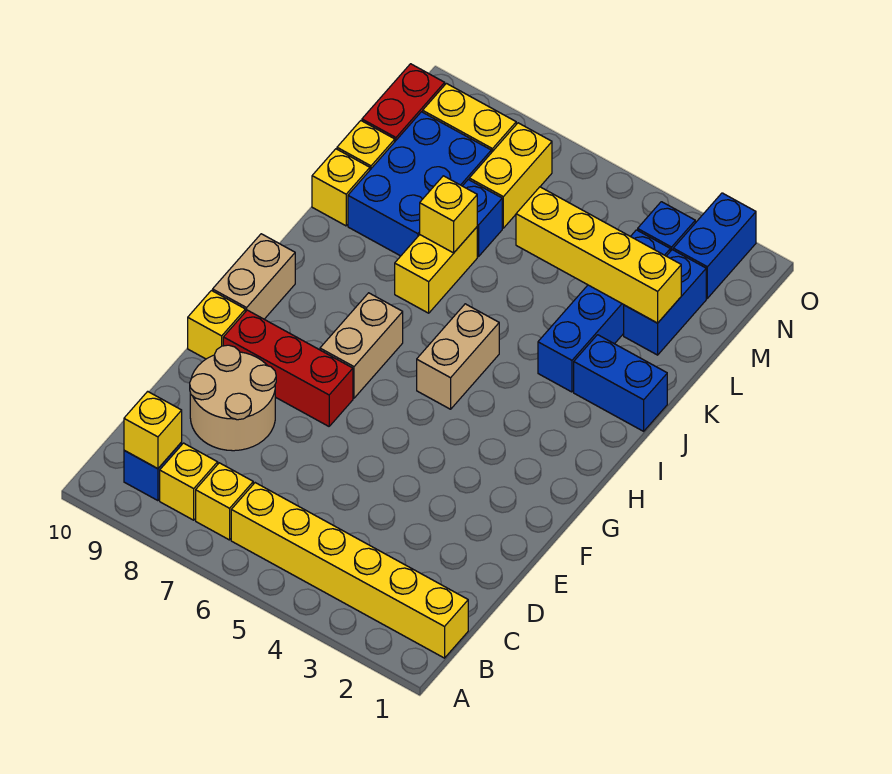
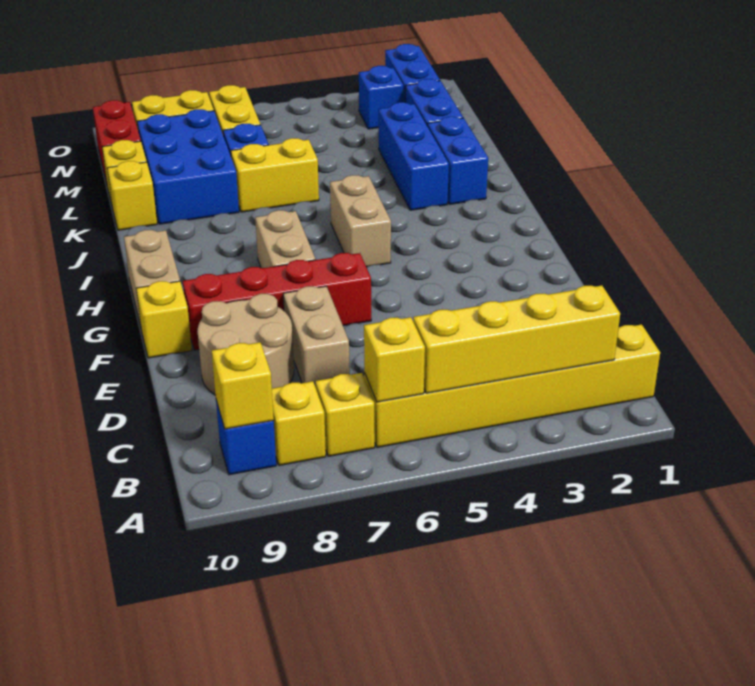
none -> tan brick D7:E7 level 1
red brick F7:F9 level 1 -> red brick F6:F9 level 1
blue brick J1:J2 level 1 -> blue brick J2:K2 level 1
blue brick J3:M3 level 1 -> blue brick J3:L3 level 1
yellow brick J7:K7 level 1 -> yellow brick K6:K7 level 1
yellow brick K7 level 2 -> yellow brick B6 level 2
yellow brick L2:L5 level 2 -> yellow brick B2:B5 level 2

